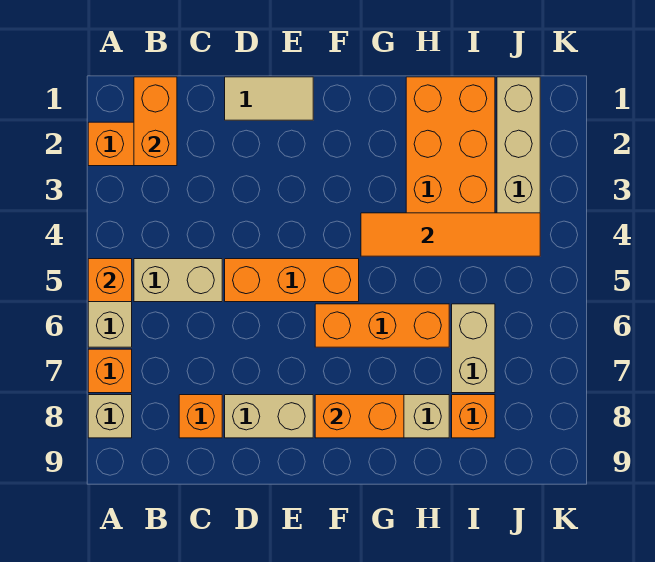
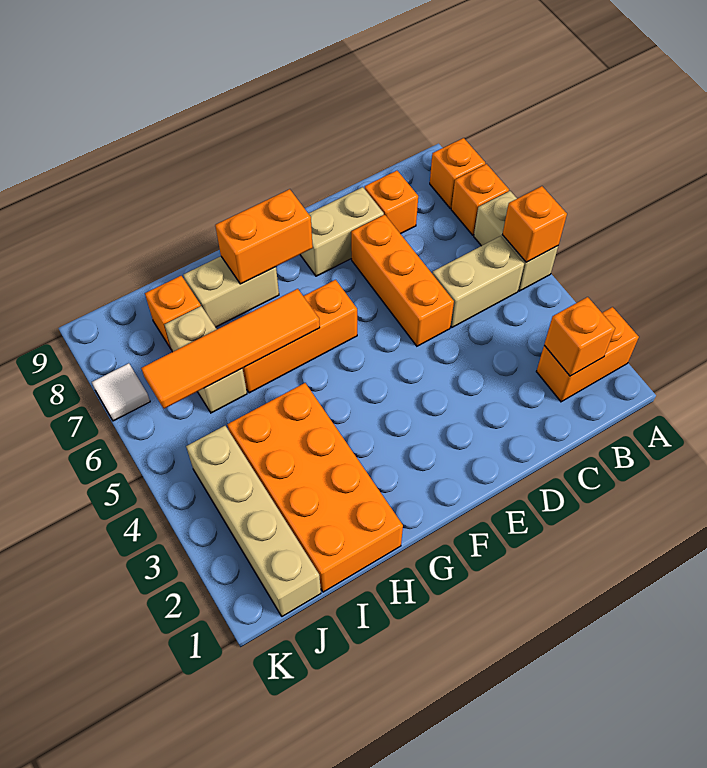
tan brick A8 level 1 -> orange brick A8 level 1
orange brick B1:B2 level 2 -> orange brick B2 level 2
tan tile D1:E1 level 1 -> none
orange brick D5:F5 level 1 -> orange brick D5:D7 level 1
orange tile G4:J4 level 2 -> orange tile G6:J6 level 2
none -> white tile K7 level 1

